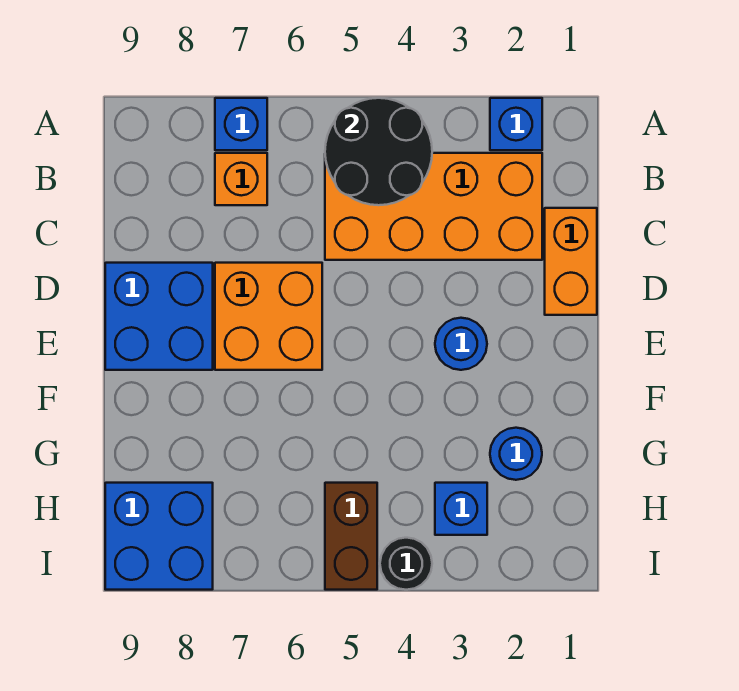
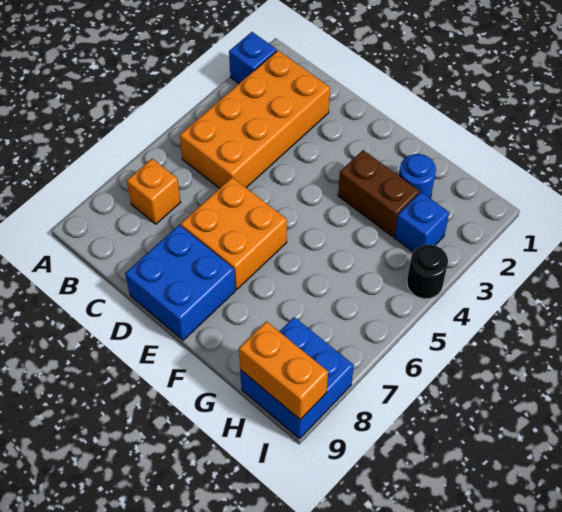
black round brick A4:B5 level 2 -> none
blue brick A7 level 1 -> none
orange brick C1:D1 level 1 -> orange brick H9:I9 level 2
blue round brick E3 level 1 -> none
brown brick H5:I5 level 1 -> brown brick F3:G3 level 1

